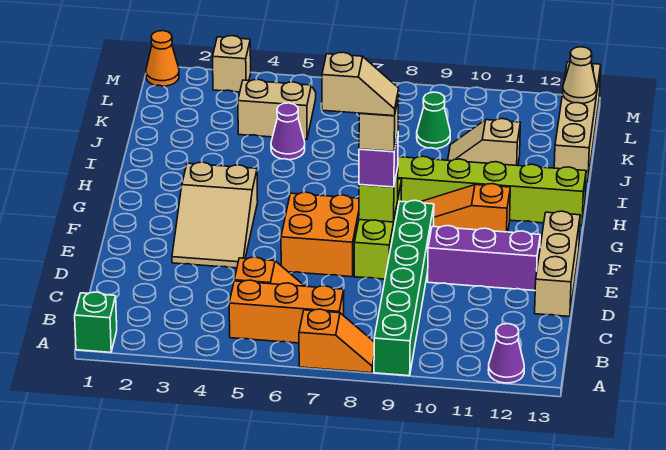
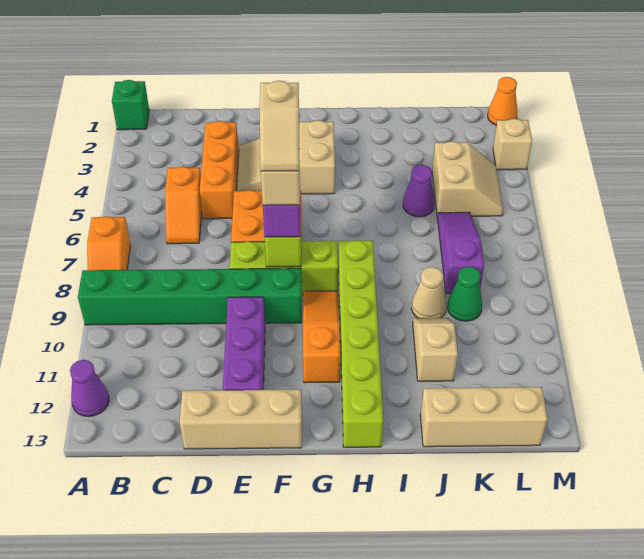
orange brick B5:B7 level 1 -> orange brick D3:D5 level 1
tan brick J13:M13 level 1 -> tan brick J13:L13 level 1
none -> purple slope K6:K8 level 1 top 8
tan cone L13 level 2 -> tan cone J9 level 1

